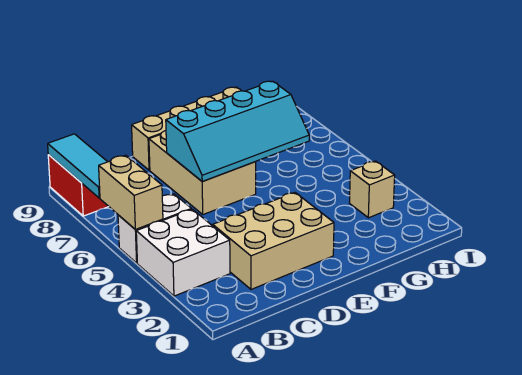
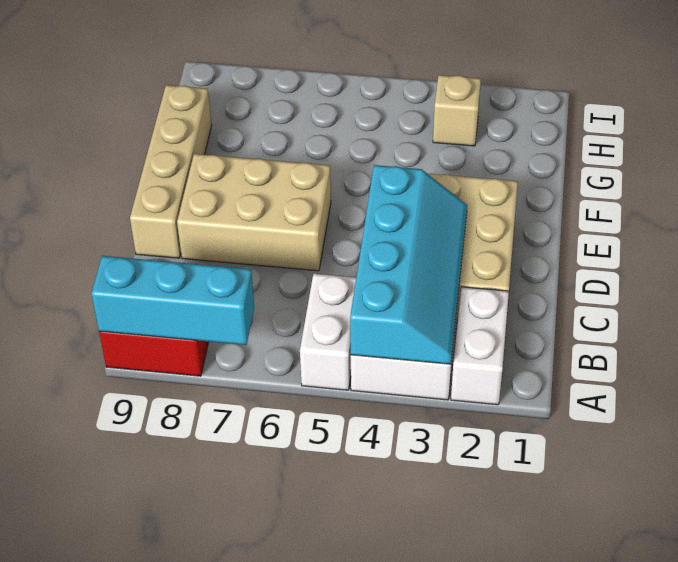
none -> white brick A2:B2 level 1
tan brick A5:A6 level 2 -> none
cyan tile A7:A9 level 2 -> cyan brick A7:A9 level 2
cyan slope D6:G7 level 2 top 7 -> cyan slope A3:D4 level 2 top 4

